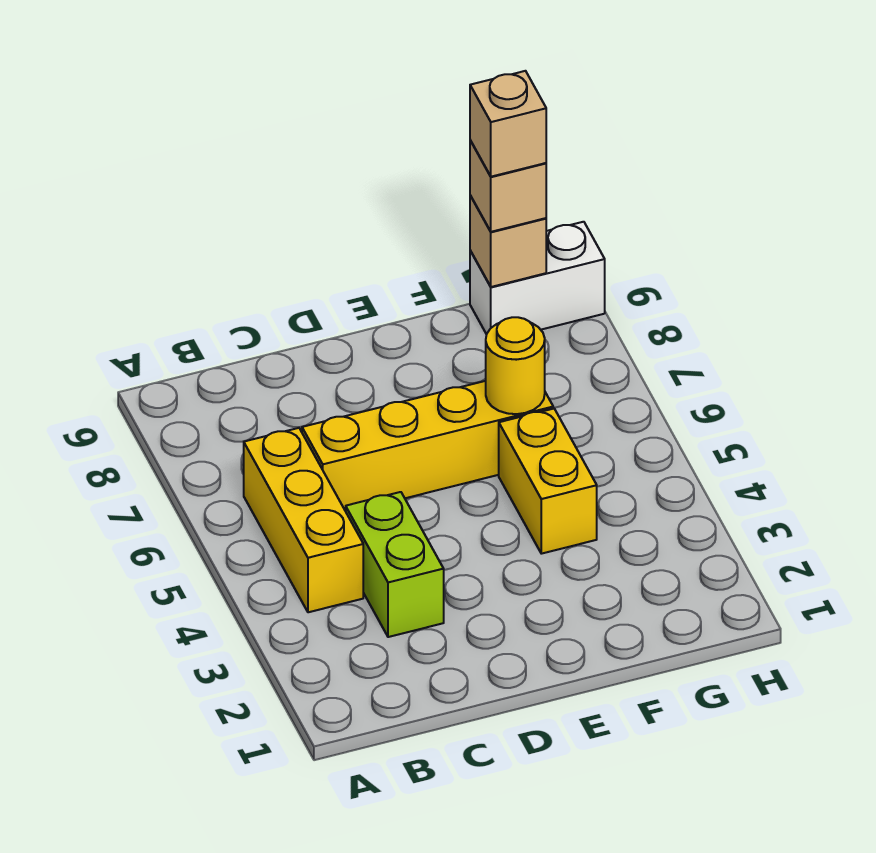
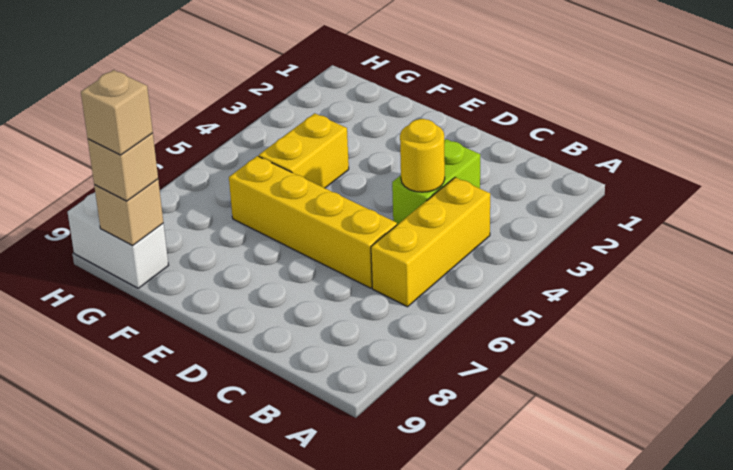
yellow round brick F6 level 2 -> yellow round brick C4 level 2

